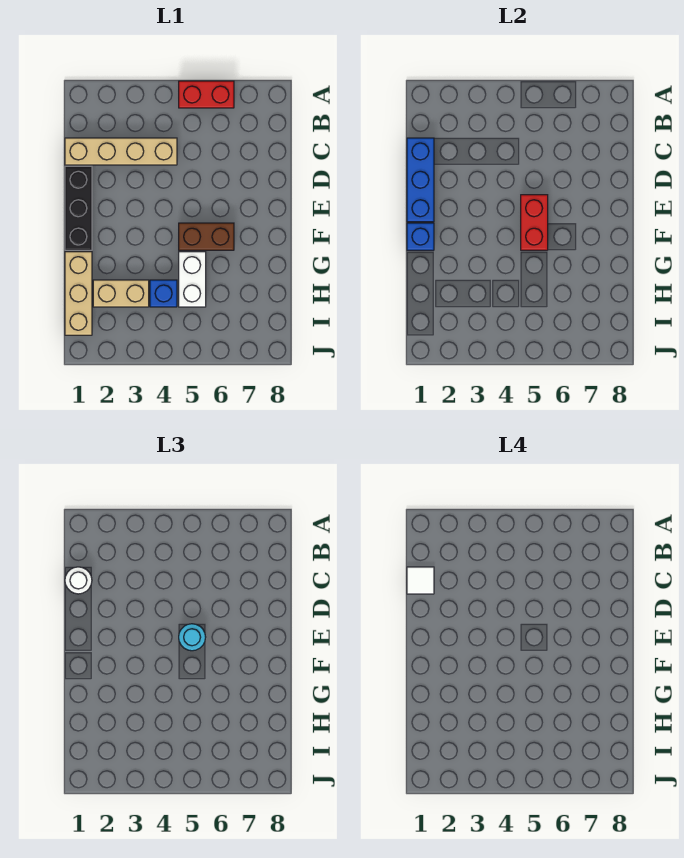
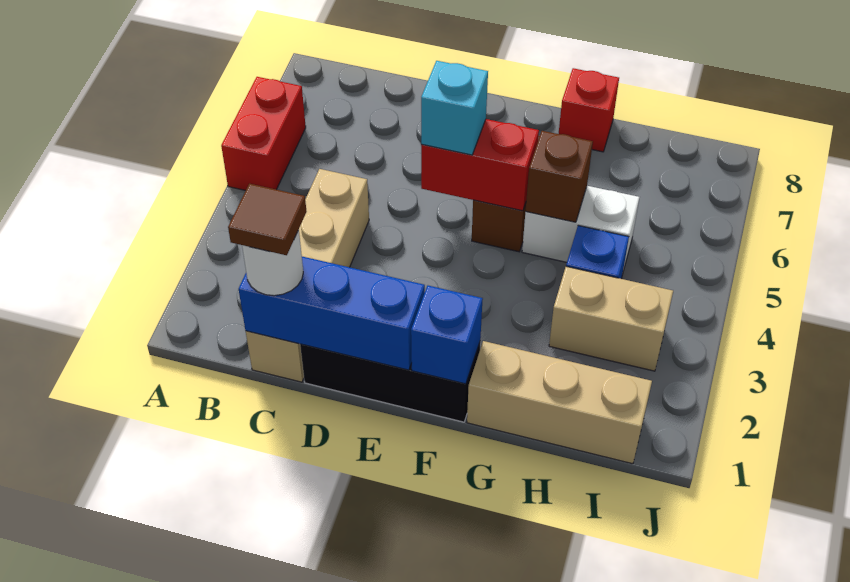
white tile C1 level 4 -> brown tile C1 level 4
cyan round brick E5 level 3 -> cyan brick E5 level 3
none -> brown brick G5 level 2
none -> red brick G8 level 1
tan brick H2:H3 level 1 -> tan brick H3:I3 level 1

